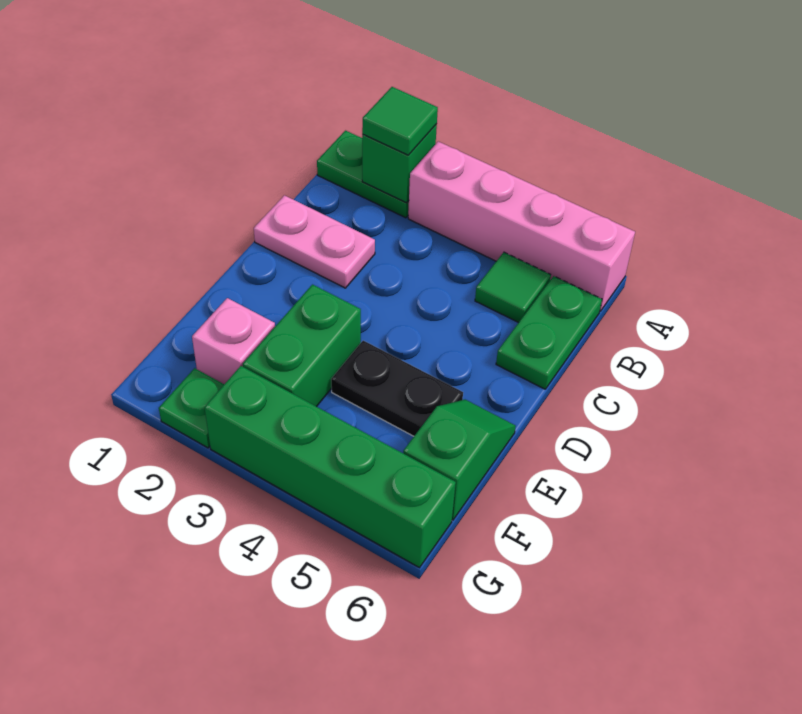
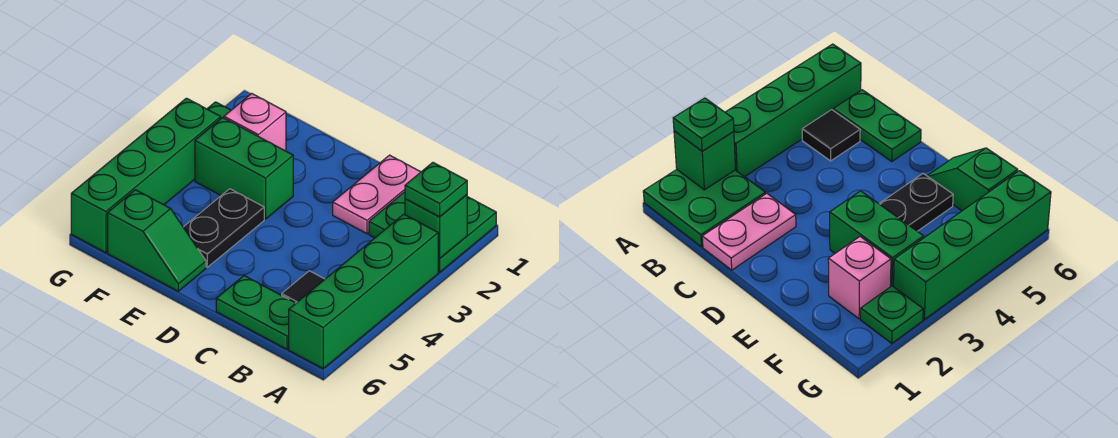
green plate A1:A2 level 1 -> green plate A1:B2 level 1
green tile A2 level 3 -> green plate A2 level 3
pink brick A3:A6 level 1 -> green brick A3:A6 level 1
green tile B5 level 1 -> black tile B5 level 1

